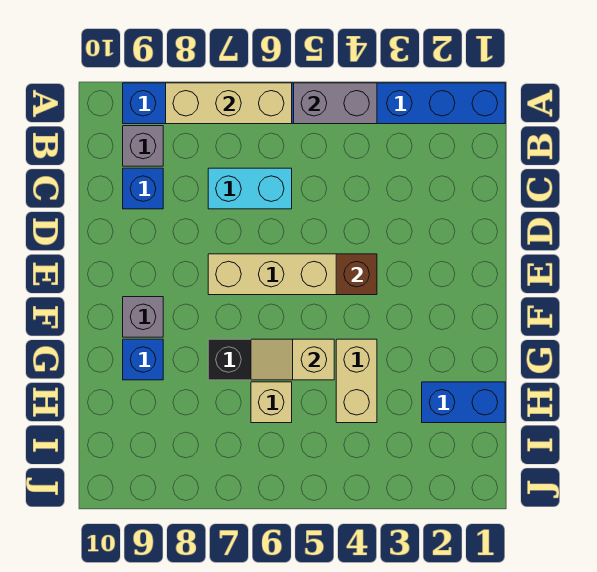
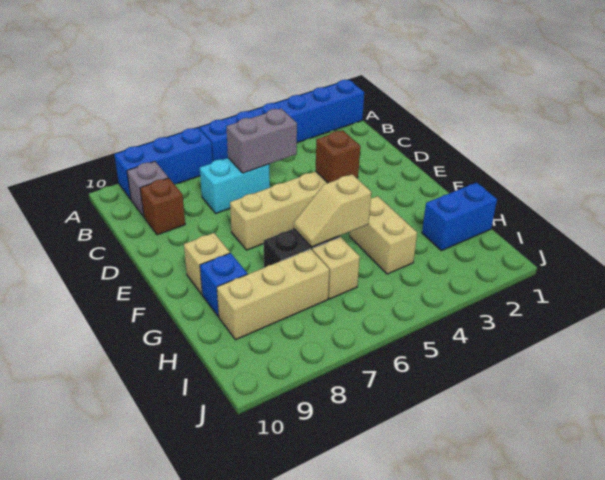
grey brick A4:A5 level 2 -> grey brick C5:C6 level 2
tan brick A6:A8 level 2 -> tan brick H7:H9 level 1
blue brick C9 level 1 -> brown brick C9 level 1
grey brick F9 level 1 -> tan brick F9 level 1

